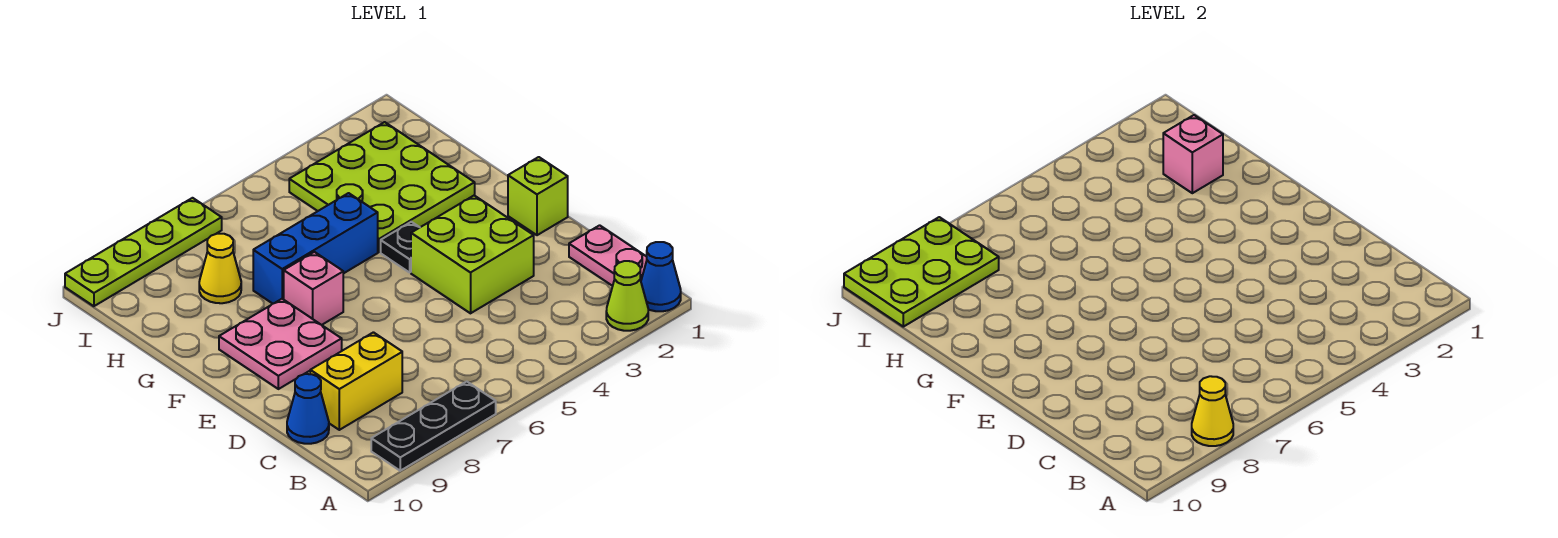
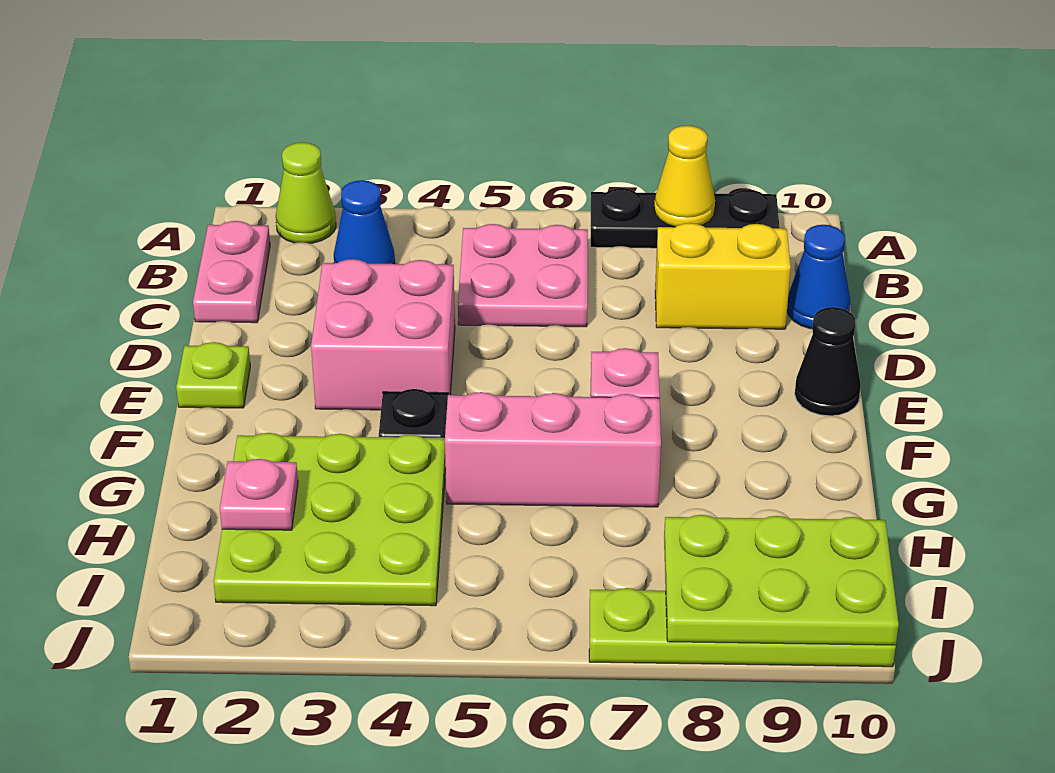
blue cone A1 level 1 -> blue cone B3 level 1
lime brick D3:E4 level 1 -> pink brick D3:E4 level 1
lime brick E1 level 1 -> lime plate E1 level 1
pink plate E8:F9 level 1 -> pink plate B5:C6 level 1
none -> black cone E10 level 1
blue brick G5:G7 level 1 -> pink brick G5:G7 level 1
pink brick H2 level 2 -> pink plate H2 level 2
yellow cone H8 level 1 -> none

